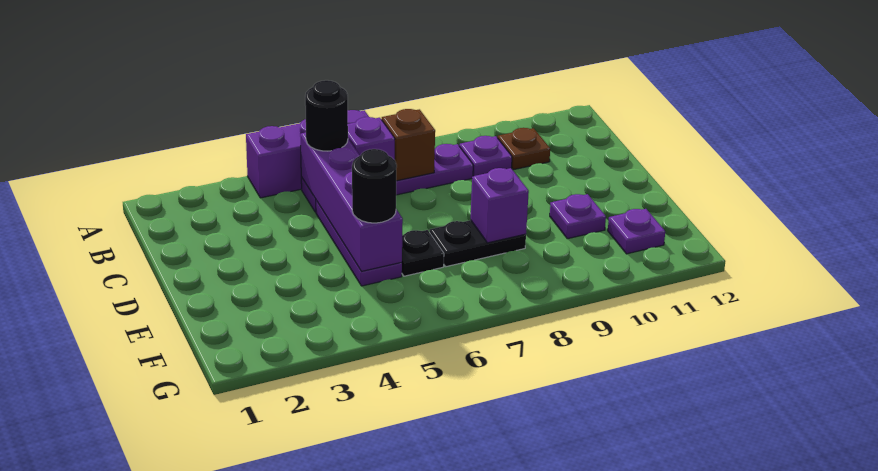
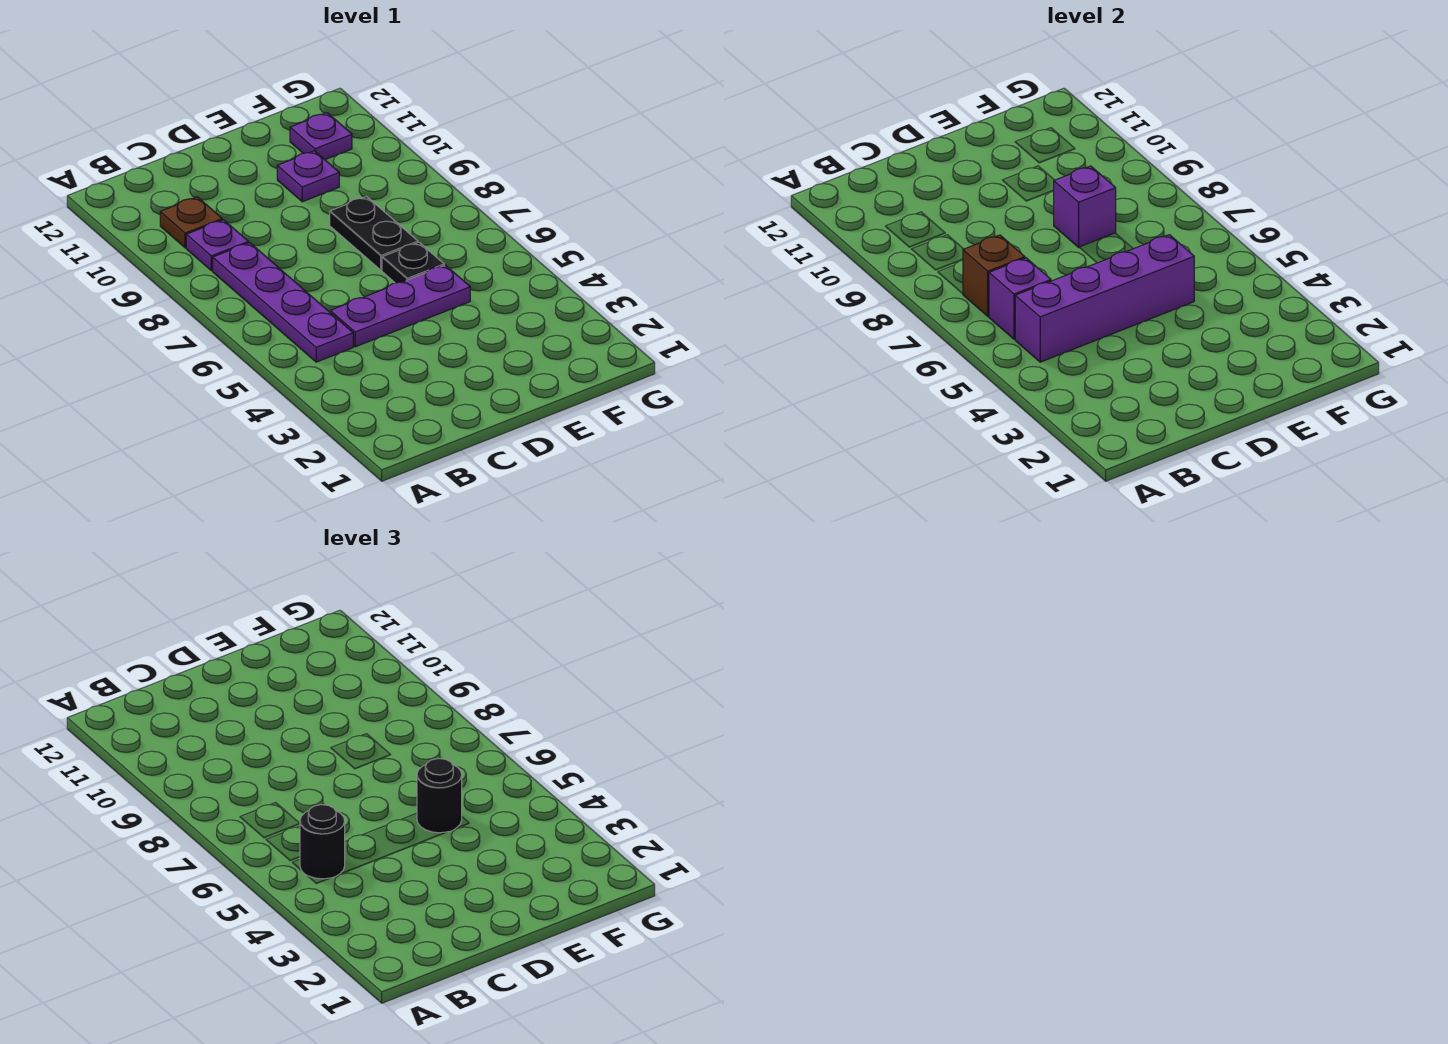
purple brick A4:A6 level 1 -> none

